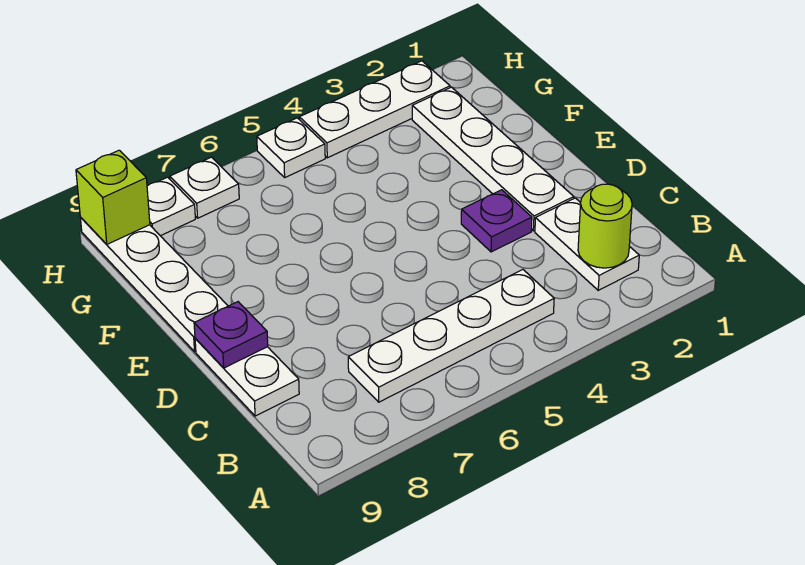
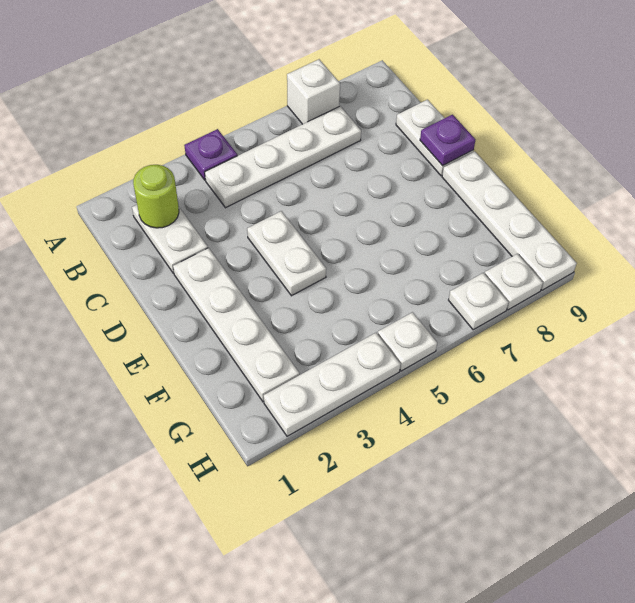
none -> white brick A7 level 1
purple plate D3 level 1 -> purple plate A4 level 1
none -> white plate D4:E4 level 1
lime brick H9 level 2 -> none

